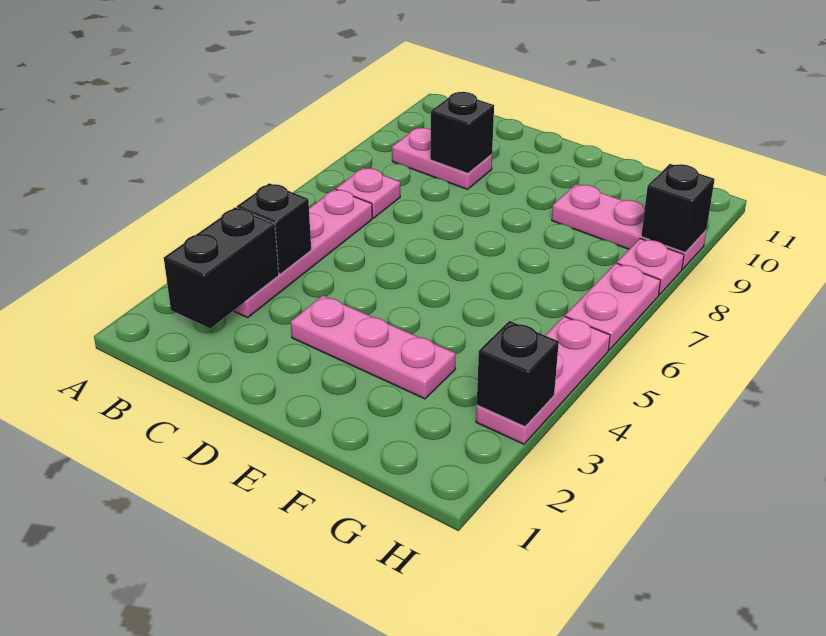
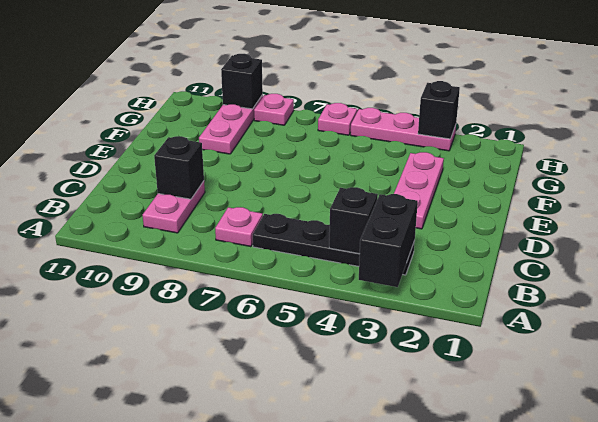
black brick B2:B3 level 2 -> black brick A3:B3 level 2
pink plate B3:B6 level 1 -> black plate B3:B6 level 1
pink plate H6:H7 level 1 -> pink plate H6 level 1

